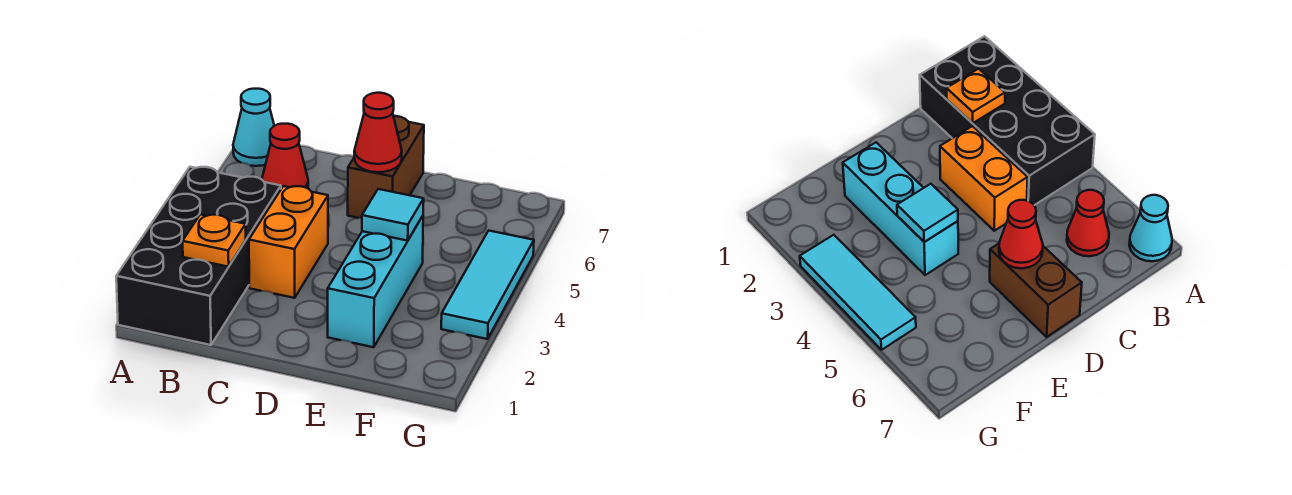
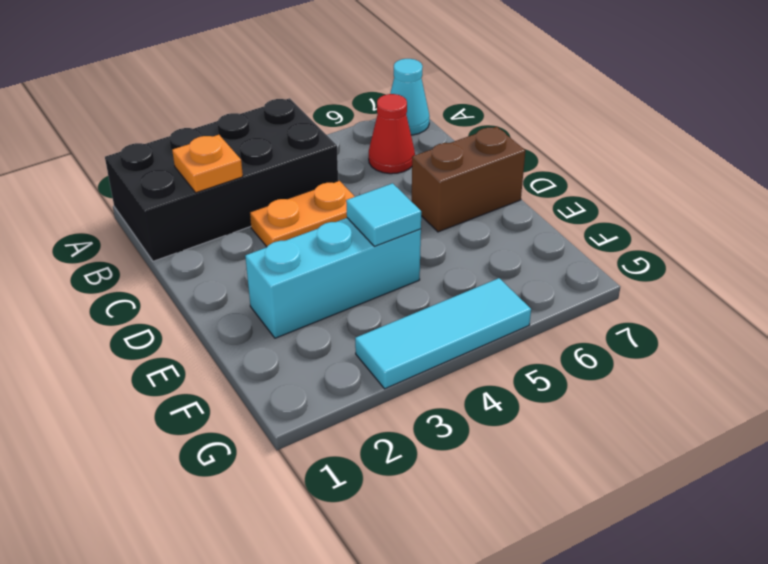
orange brick C3:C4 level 1 -> orange plate C3:C4 level 1
red cone D6 level 2 -> none

